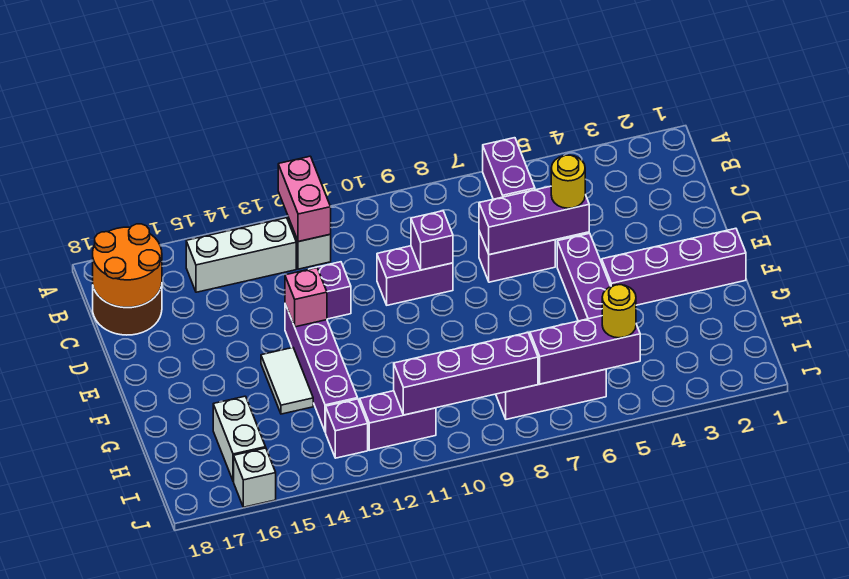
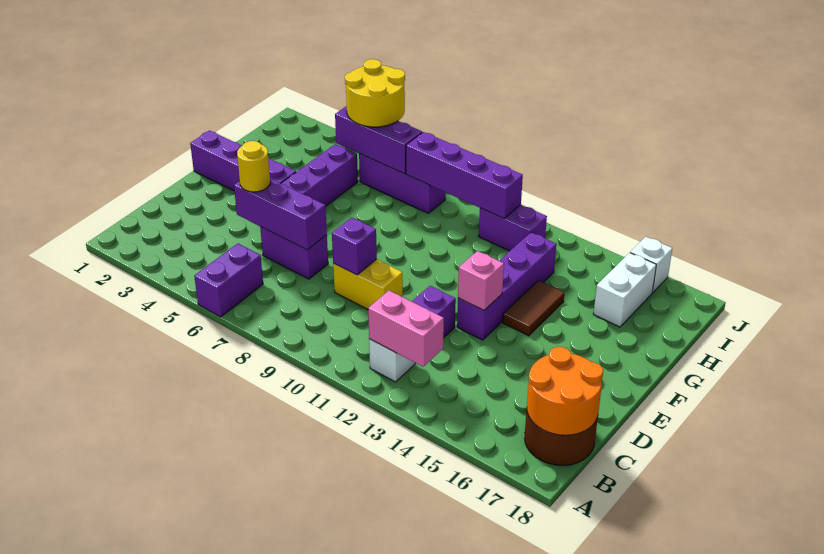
pink brick A12:B12 level 2 -> pink brick B12:B13 level 2
white brick B13:B15 level 1 -> none
purple brick D9:D10 level 1 -> yellow brick D9:D10 level 1
white tile F14:G14 level 1 -> brown tile F14:G14 level 1
yellow round brick I5 level 3 -> yellow round brick I5:J6 level 3
purple brick I13 level 1 -> none

